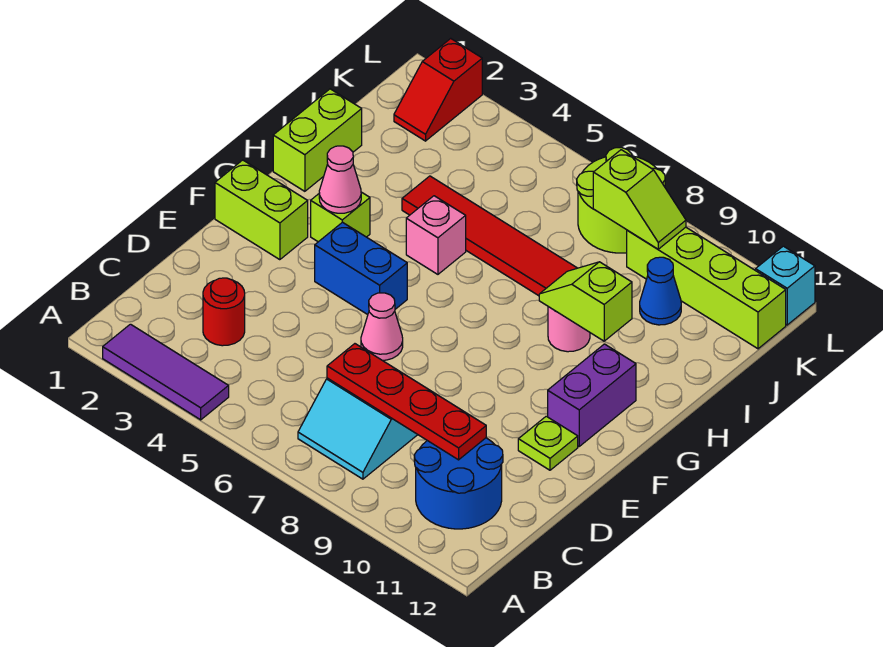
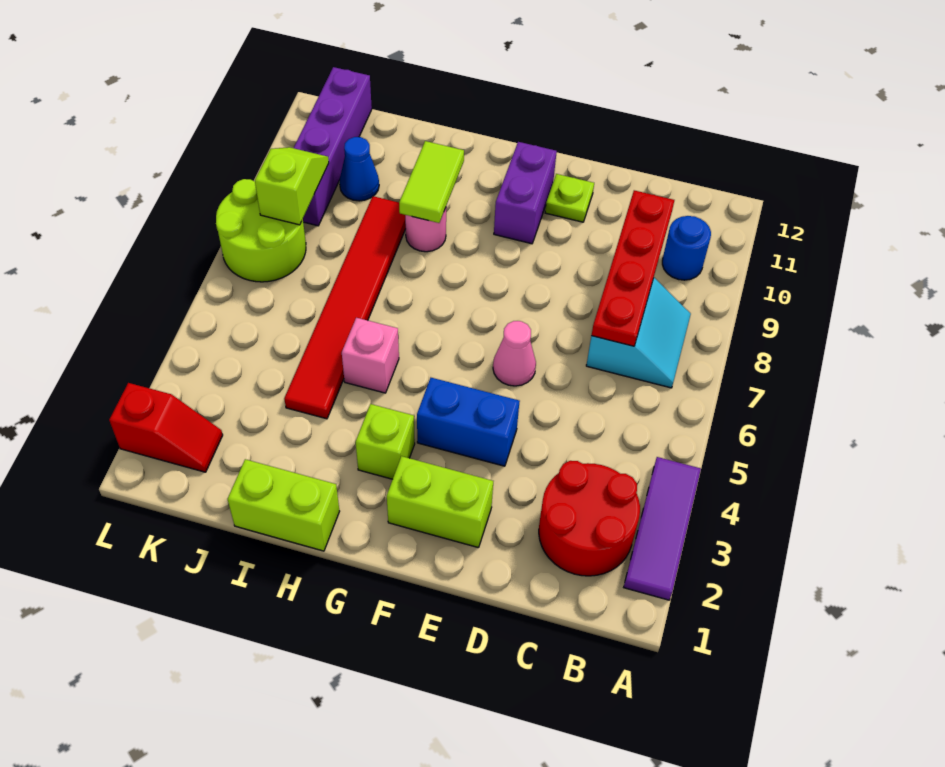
blue round brick B10:C11 level 1 -> blue round brick B10 level 1
red round brick C3 level 1 -> red round brick B2:C3 level 1
lime brick F1:F2 level 1 -> lime brick E2:F2 level 1
blue brick F4:F5 level 1 -> blue brick E4:F4 level 1
purple brick F11:G11 level 1 -> purple brick F10:F11 level 1
pink cone G3 level 2 -> none
lime slope H9:H10 level 2 top 10 -> lime tile H9:H10 level 2
lime brick K9:K12 level 1 -> purple brick K9:K12 level 1
cyan brick L12 level 1 -> none

